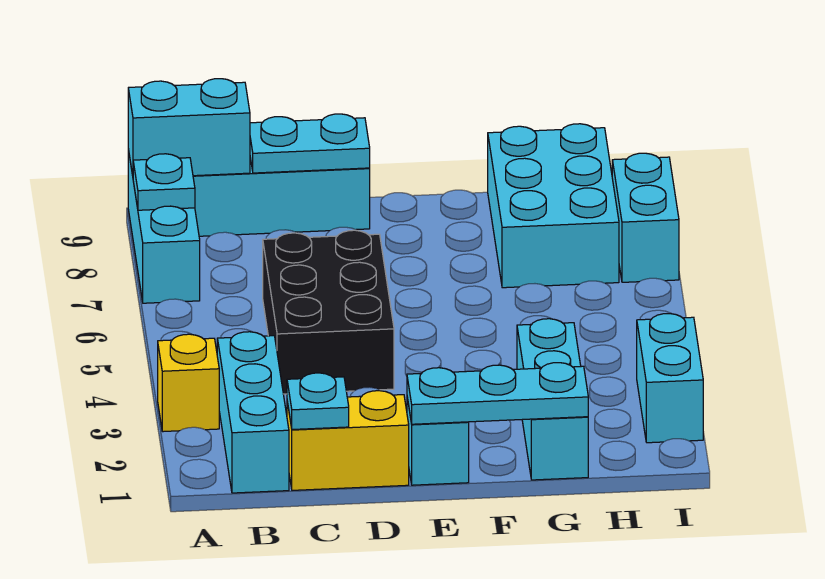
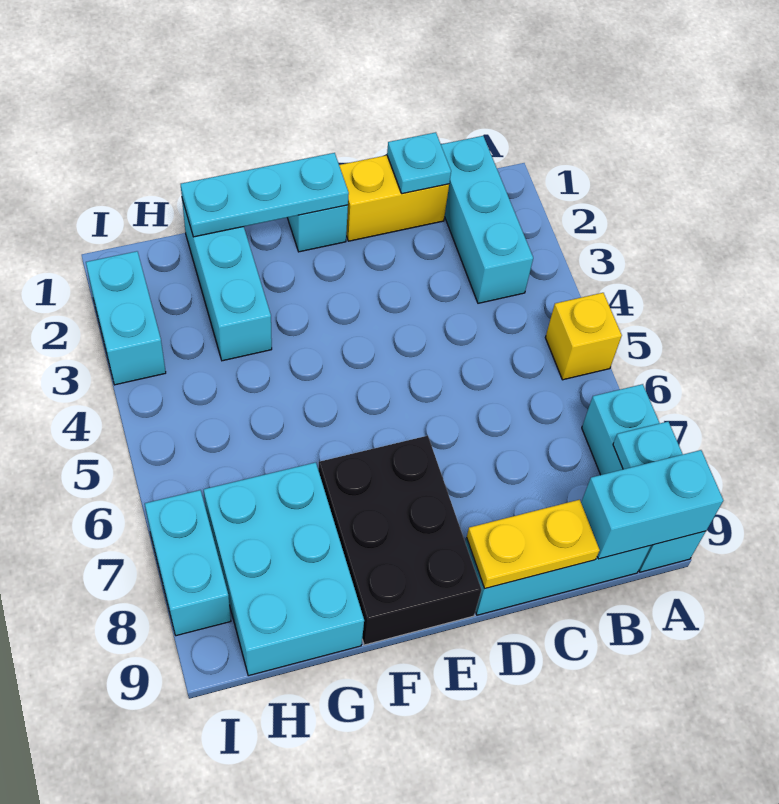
yellow brick A3 level 1 -> yellow brick A5 level 1
black brick C4:D6 level 1 -> black brick E7:F9 level 1
cyan plate C9:D9 level 2 -> yellow plate C9:D9 level 2

